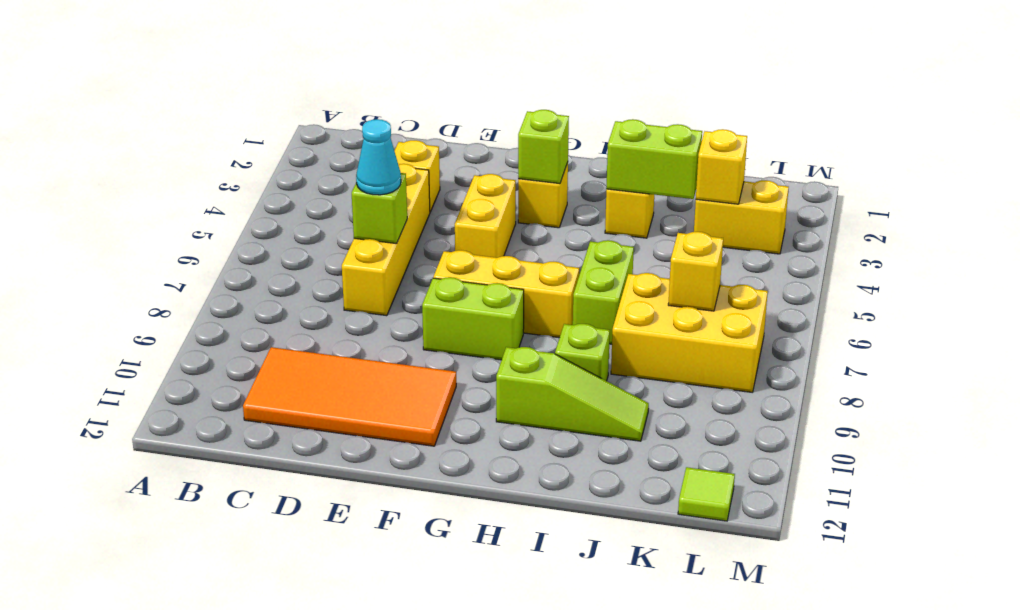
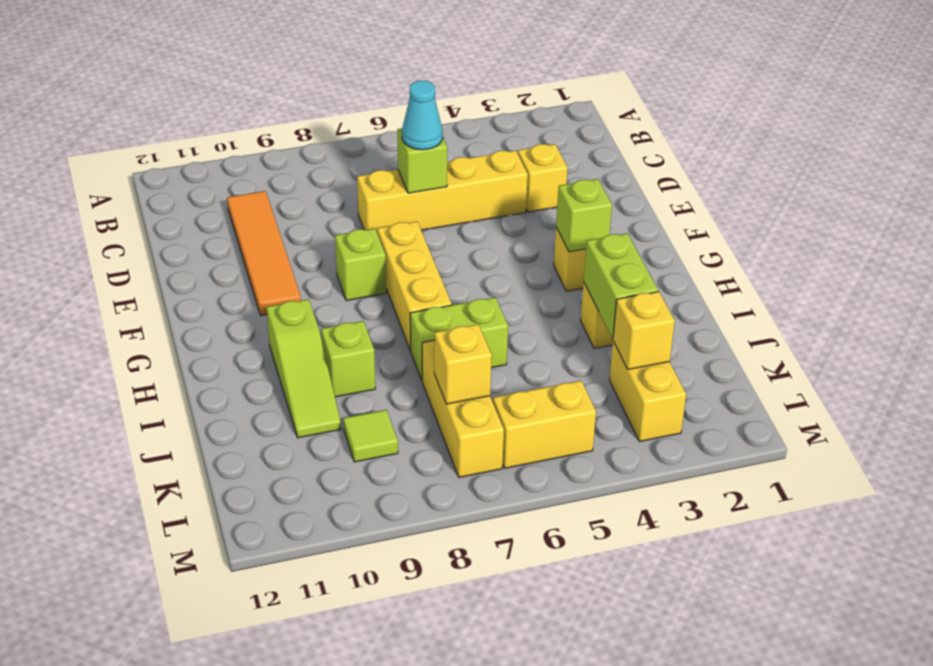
orange tile C10:F11 level 1 -> orange tile C10:F10 level 1
yellow brick F4:F5 level 1 -> yellow brick L5:L6 level 1
lime brick F8:G8 level 1 -> lime brick F8 level 1
yellow brick J7:L8 level 1 -> yellow brick J7:L7 level 1
lime tile L12 level 1 -> lime tile K9 level 1

